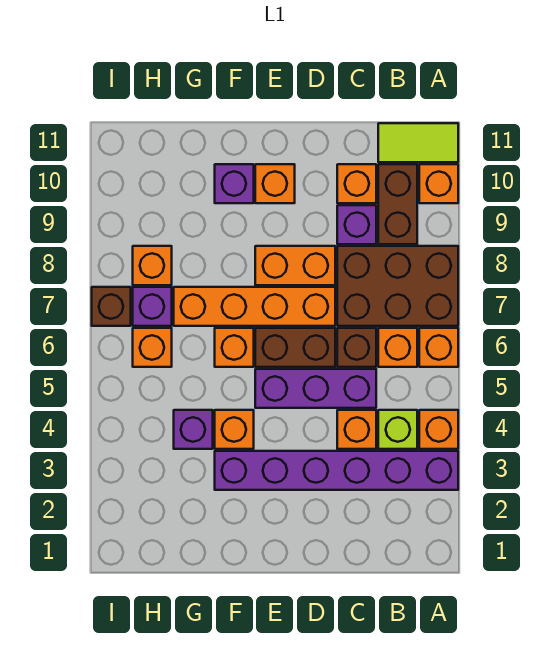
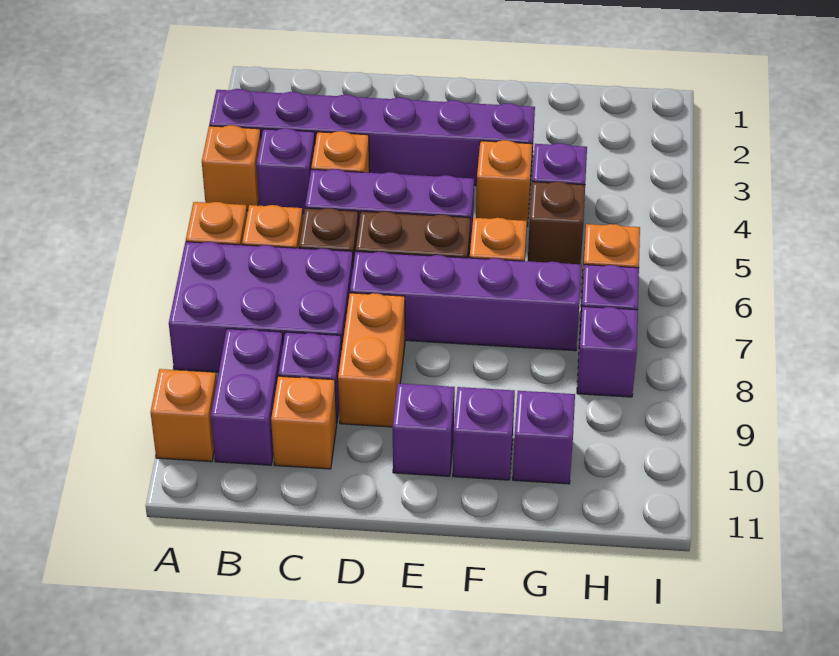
brown brick A7:C8 level 1 -> purple brick A7:C8 level 1
lime tile A11:B11 level 1 -> none
lime brick B4 level 1 -> purple brick B4 level 1
brown brick B9:B10 level 1 -> purple brick B9:B10 level 1
orange brick D7:G7 level 1 -> purple brick D7:G7 level 1
orange brick D8:E8 level 1 -> orange brick D8:D9 level 1
orange brick E10 level 1 -> purple brick E10 level 1
none -> purple brick G10 level 1
orange brick H8 level 1 -> purple brick H8 level 1
brown brick I7 level 1 -> brown brick G5 level 1

